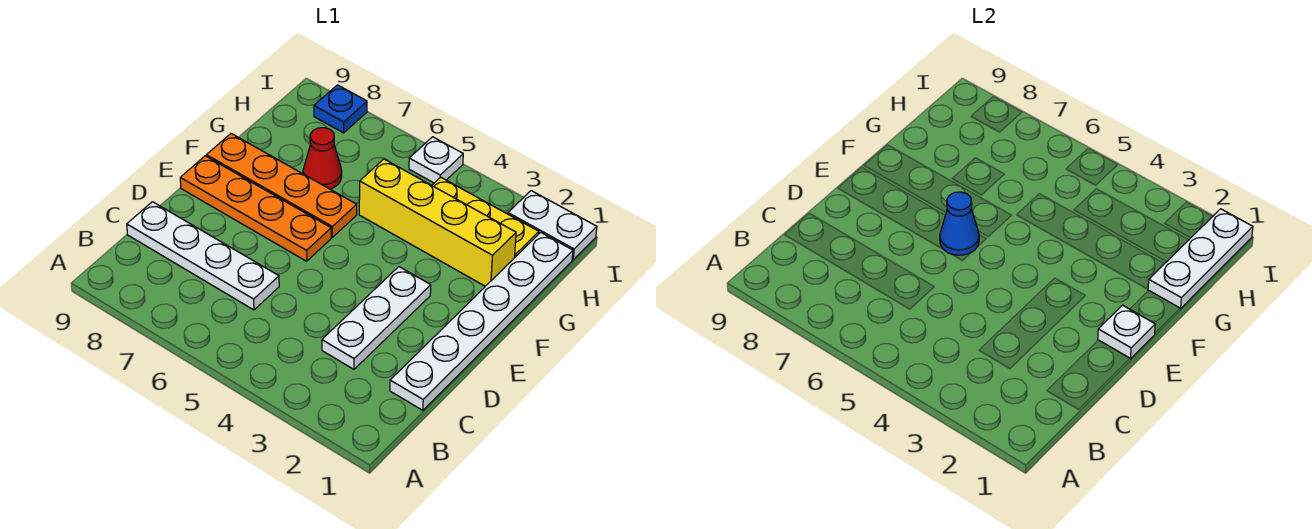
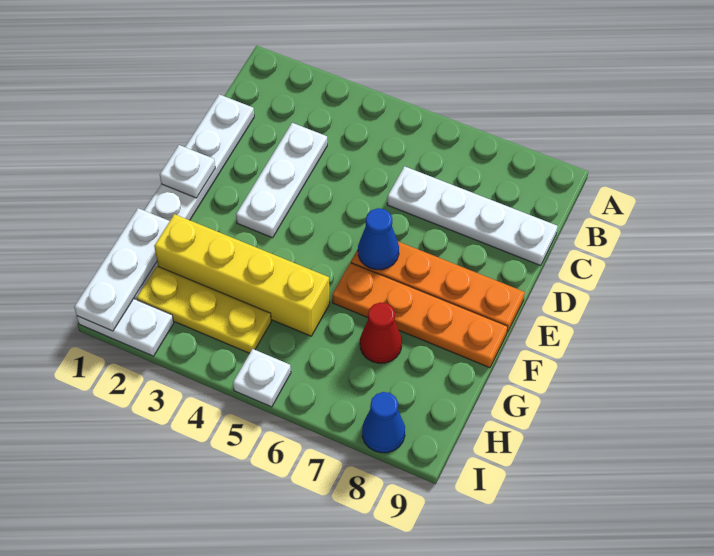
blue plate I8 level 1 -> blue cone I8 level 1

